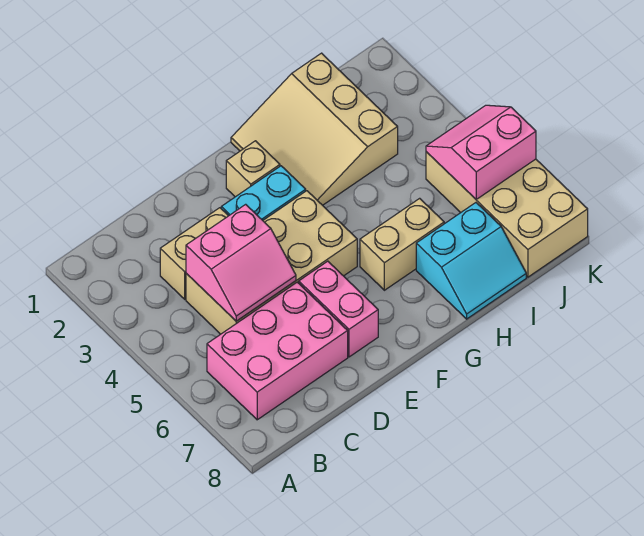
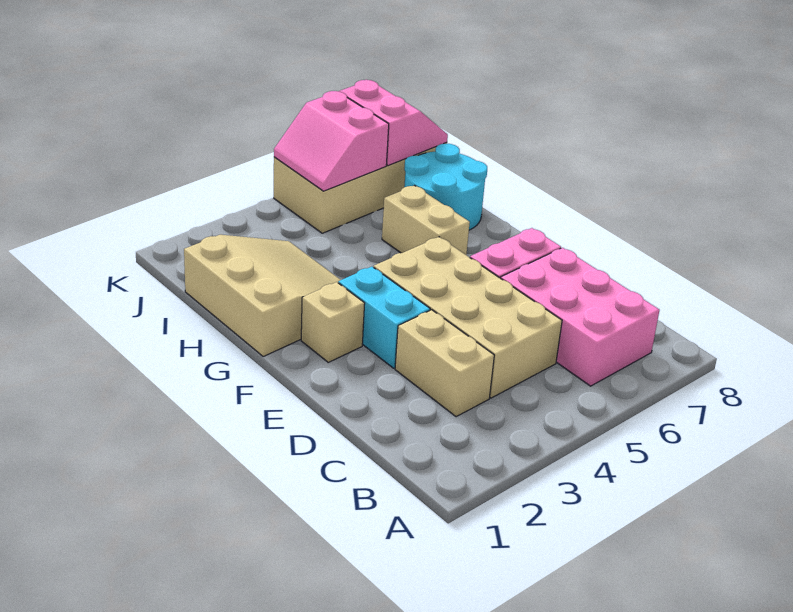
pink slope C4:D5 level 2 top 4 -> pink slope J7:K8 level 2 top 7
tan slope G1:I3 level 1 top I -> tan slope G1:I3 level 1 top 1
cyan slope H7:I8 level 1 top 7 -> cyan round brick H7:I8 level 1

